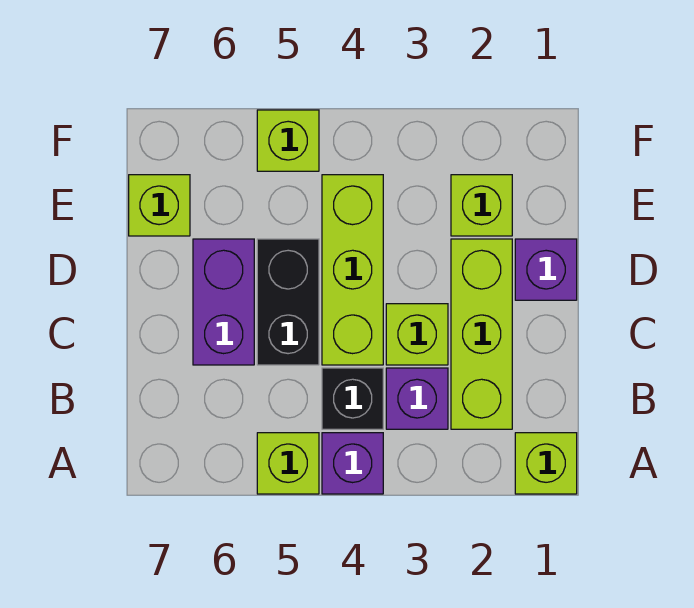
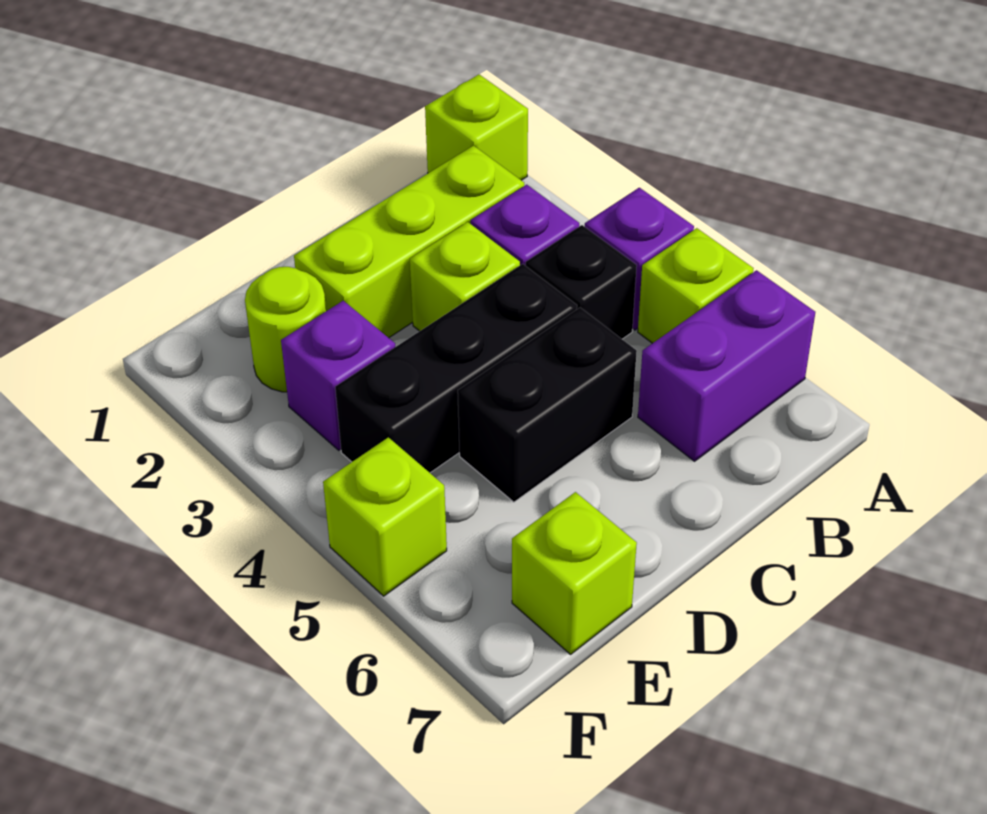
lime brick C4:E4 level 1 -> black brick C4:E4 level 1
purple brick C6:D6 level 1 -> purple brick A6:B6 level 1
purple brick D1 level 1 -> purple brick E3 level 1
lime brick E2 level 1 -> lime round brick E2 level 1

